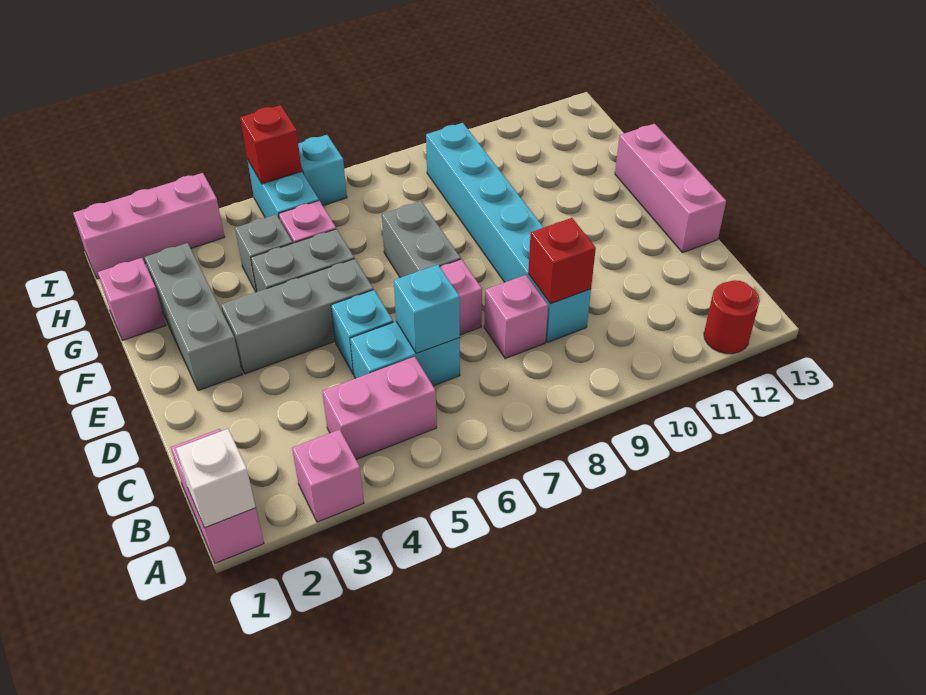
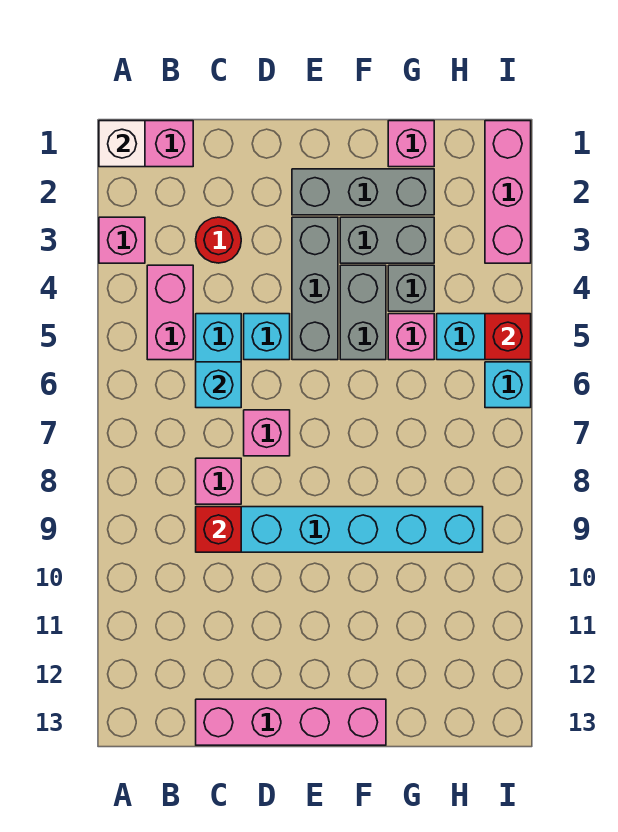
red round brick A12 level 1 -> red round brick C3 level 1
pink brick D13:F13 level 1 -> pink brick C13:F13 level 1
grey brick E7:F7 level 1 -> grey brick F3:G3 level 1

